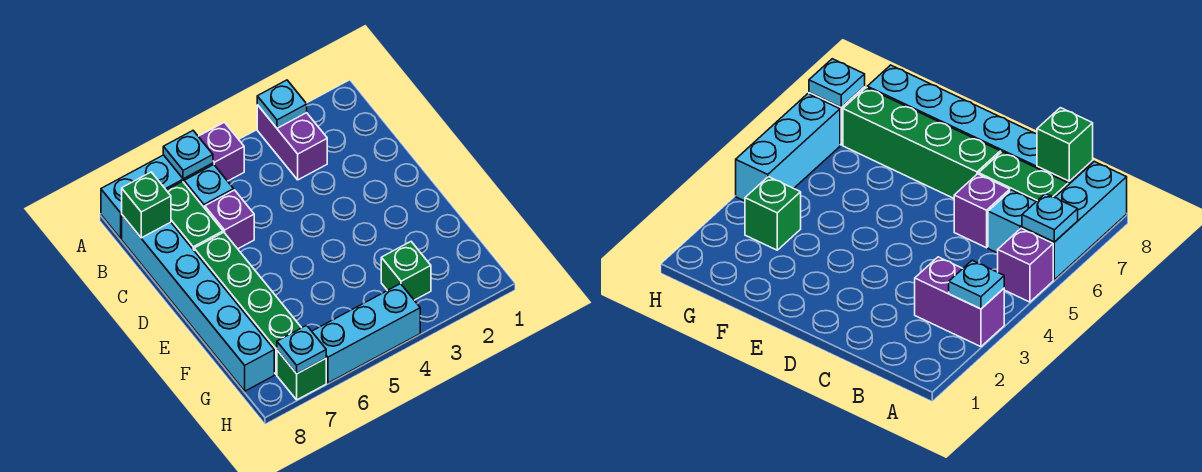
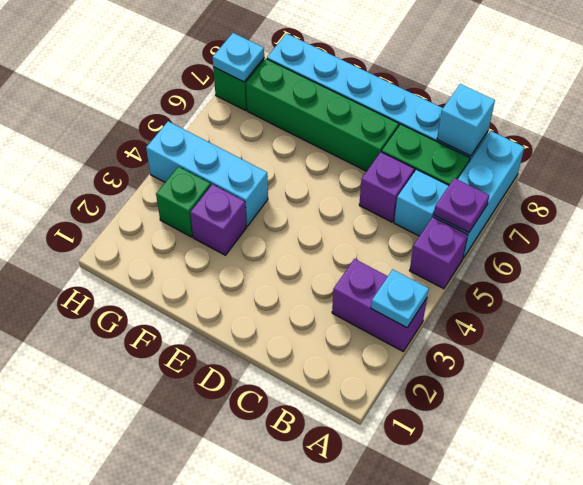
cyan plate A6 level 2 -> purple plate A6 level 2
green brick B8 level 2 -> cyan brick B8 level 2
none -> purple brick F3 level 1
cyan brick H4:H6 level 1 -> cyan brick F4:H4 level 1

